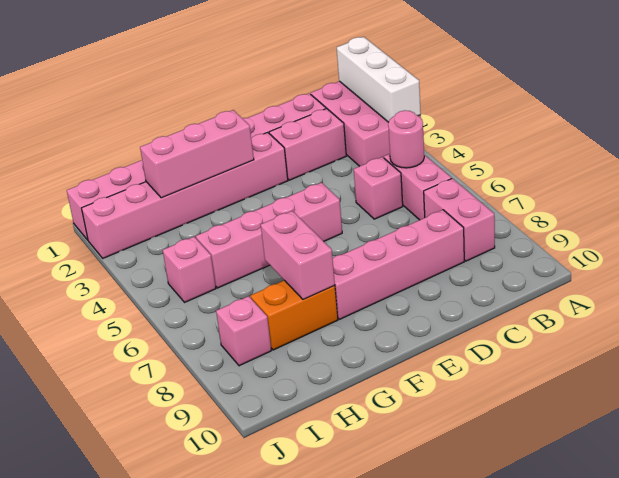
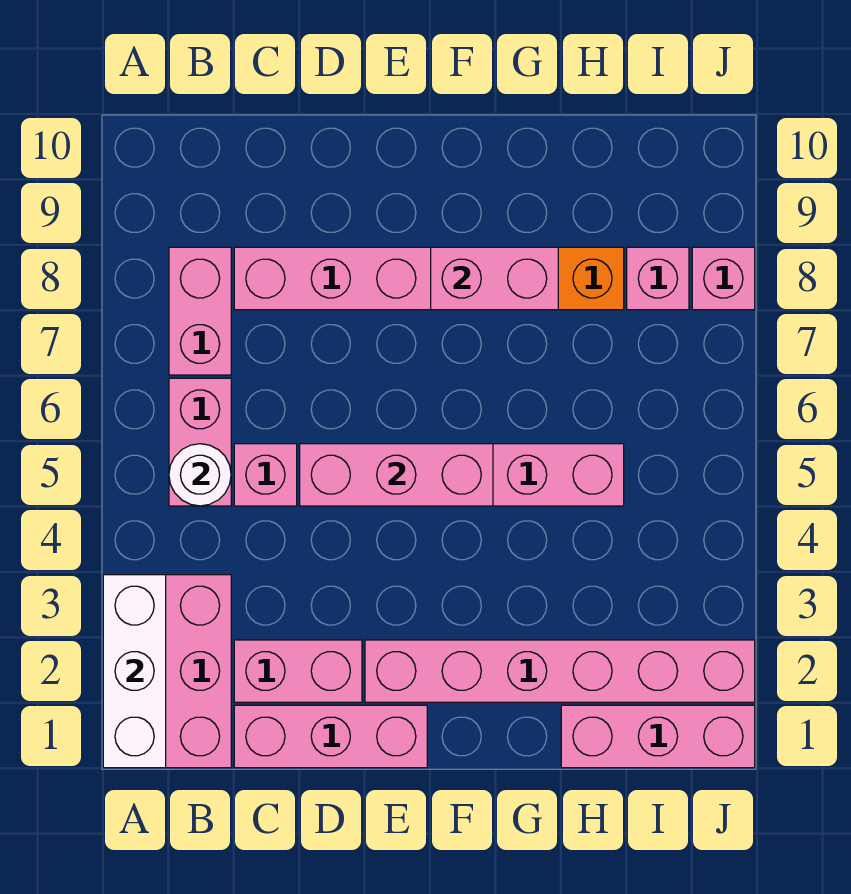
pink round brick B5 level 2 -> white round brick B5 level 2
pink brick F2:H2 level 2 -> pink brick D5:F5 level 2
pink brick G7:G8 level 2 -> pink brick F8:G8 level 2
pink brick I5 level 1 -> pink brick J8 level 1

